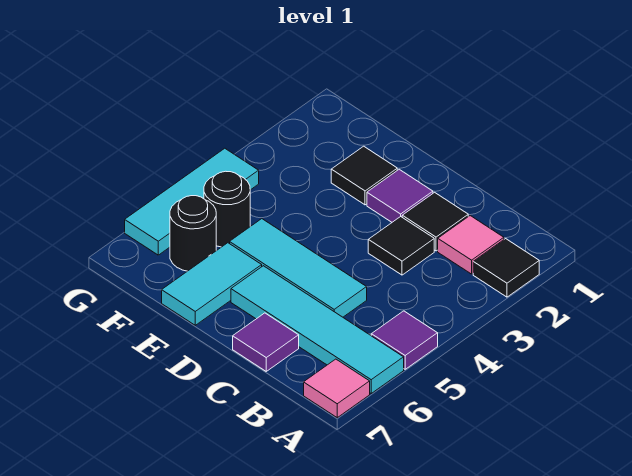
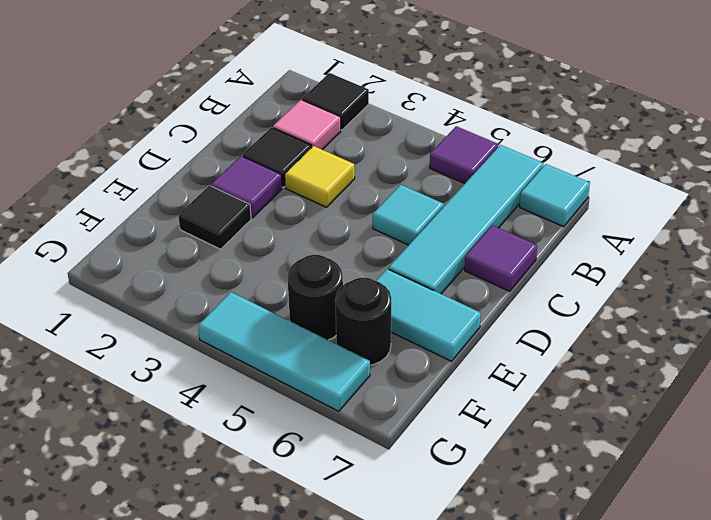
pink tile A7 level 1 -> cyan tile A7 level 1
black tile C3 level 1 -> yellow tile C3 level 1
cyan tile C5:E5 level 1 -> cyan tile C5 level 1

